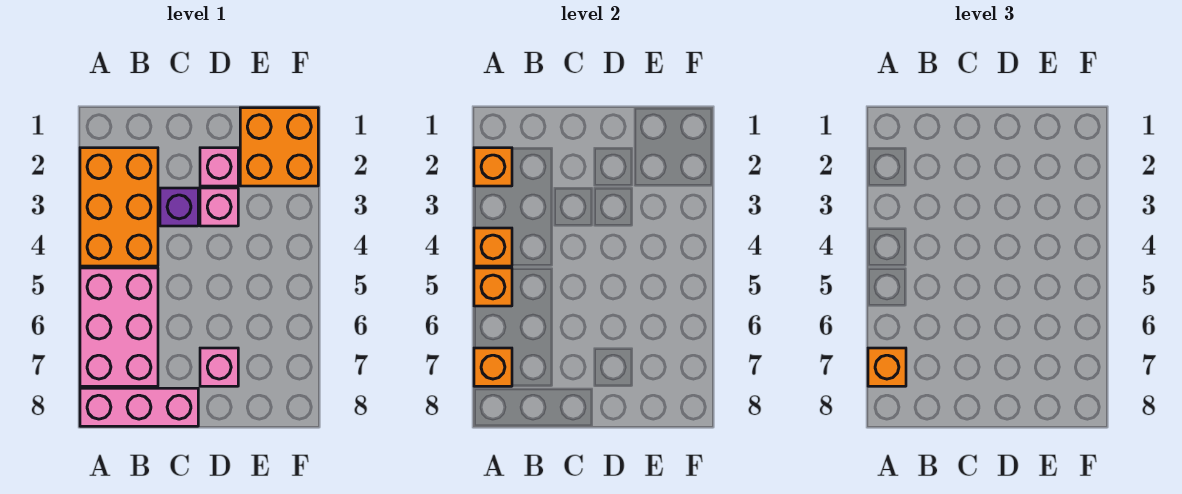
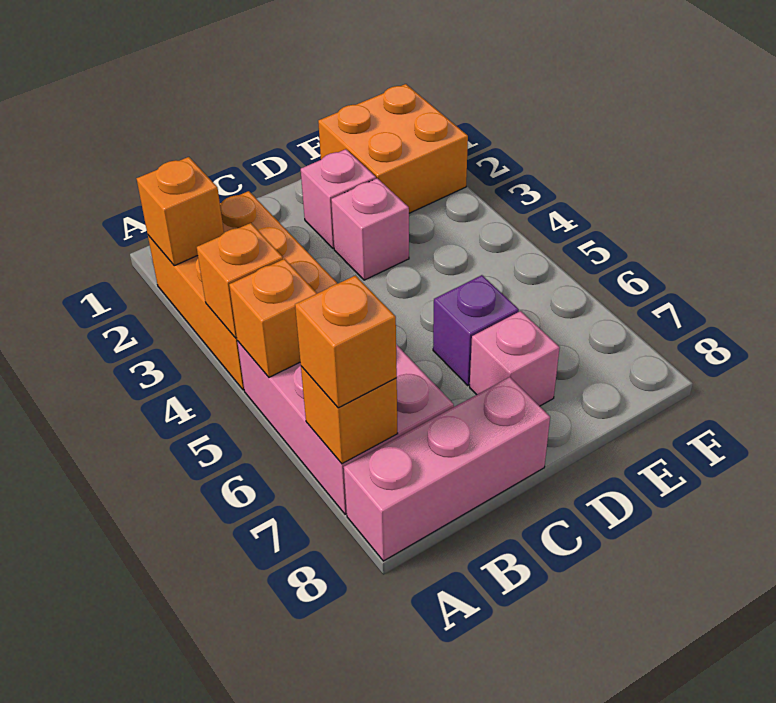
purple brick C3 level 1 -> purple brick D6 level 1

